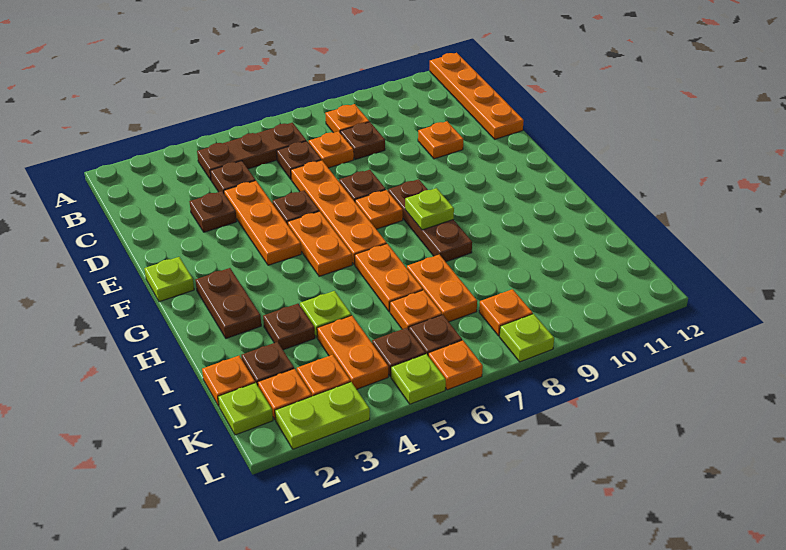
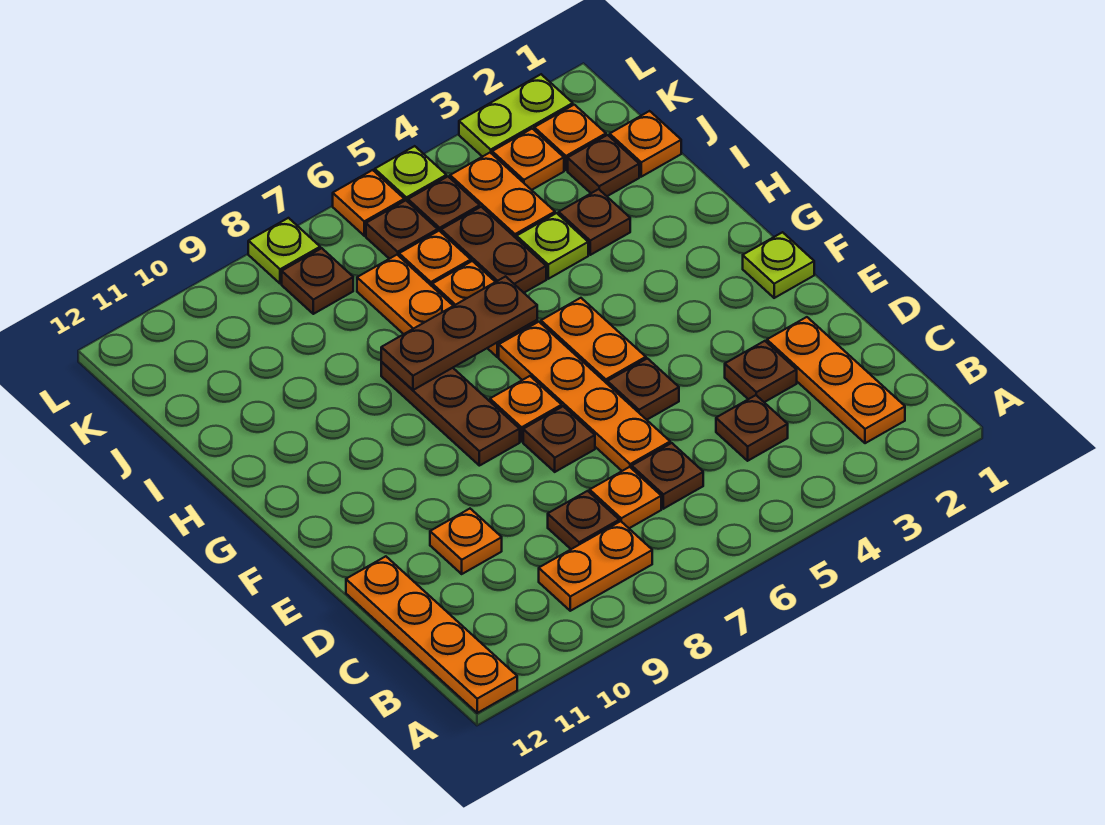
brown plate B4:B6 level 1 -> brown plate H6:H8 level 2
orange plate B8 level 1 -> orange plate B8:B9 level 1
orange plate D4:F4 level 1 -> orange plate B2:D2 level 1
brown plate G2:H2 level 1 -> brown plate I5:J5 level 1
lime plate G8 level 2 -> none
lime plate K1 level 1 -> none
orange plate K8 level 1 -> brown plate K8 level 1

